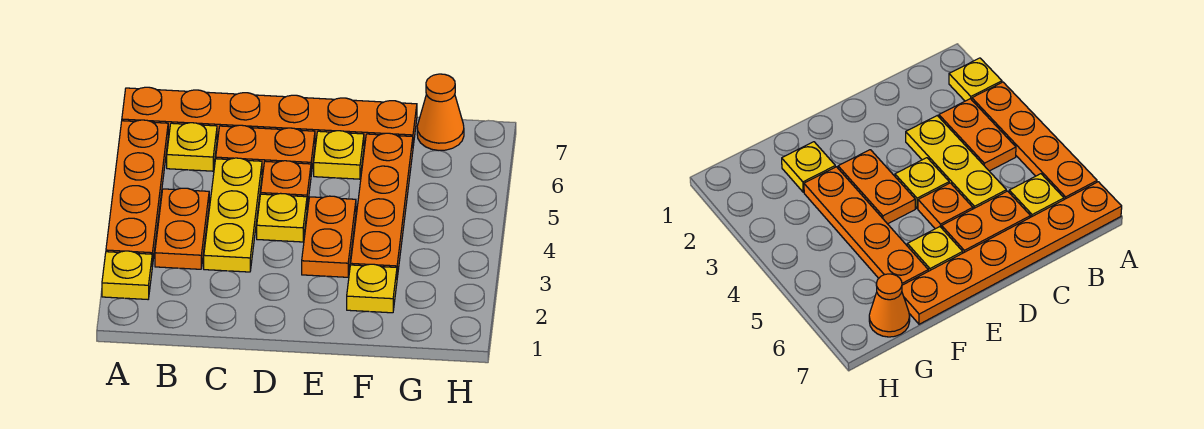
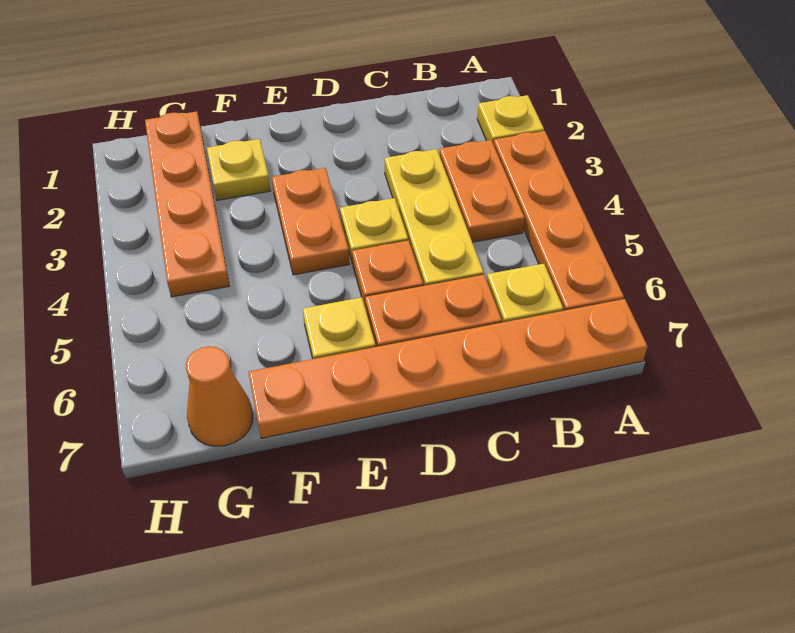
orange plate F3:F6 level 1 -> orange plate G1:G4 level 1

